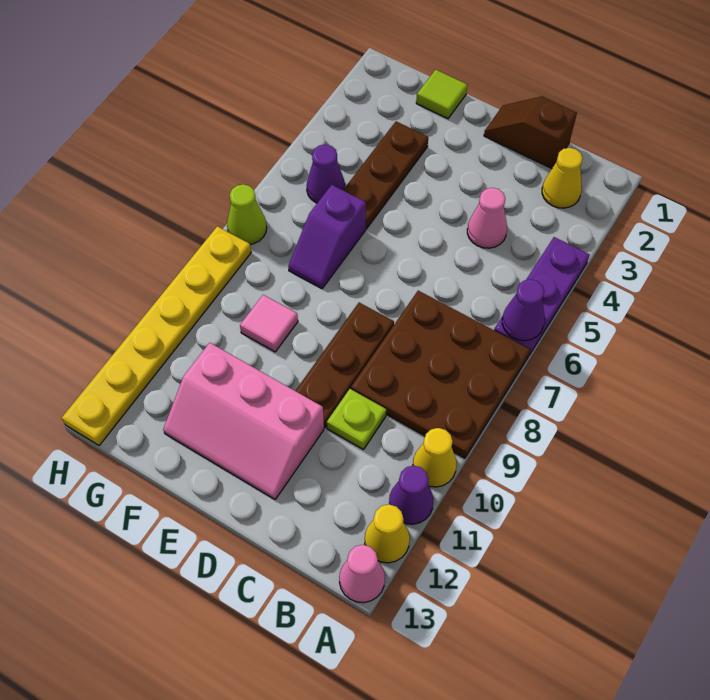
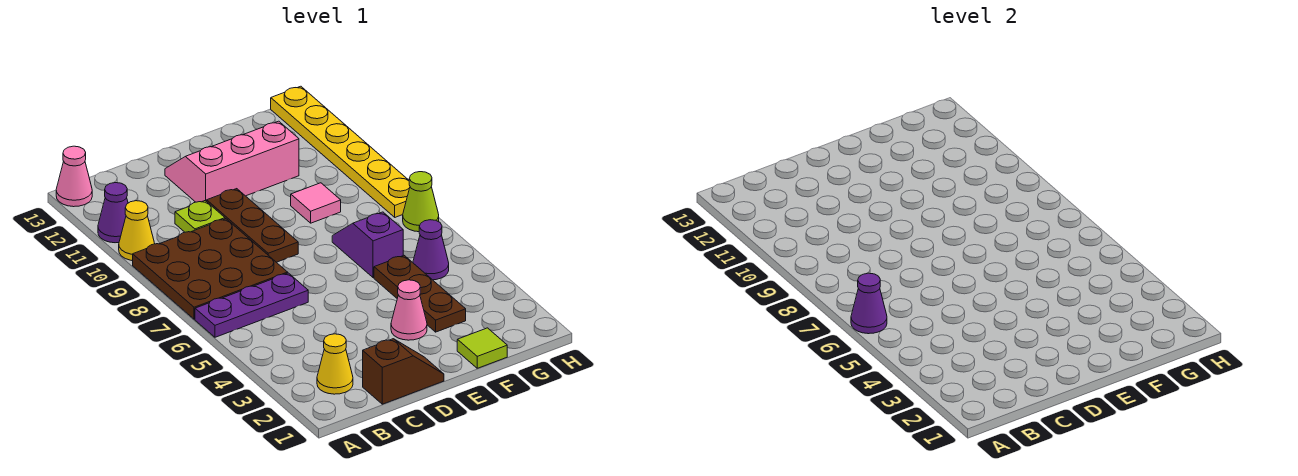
purple plate A4:A6 level 1 -> purple plate A6:C6 level 1
yellow cone A12 level 1 -> none
pink cone C4 level 1 -> pink cone E3 level 1

